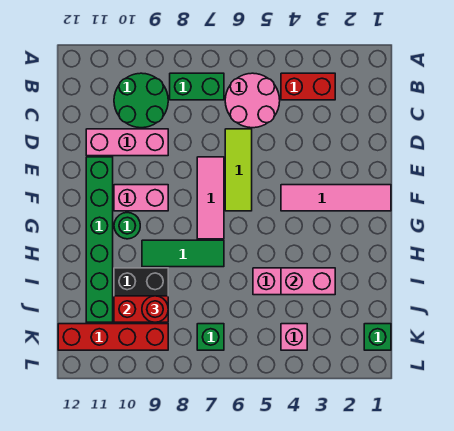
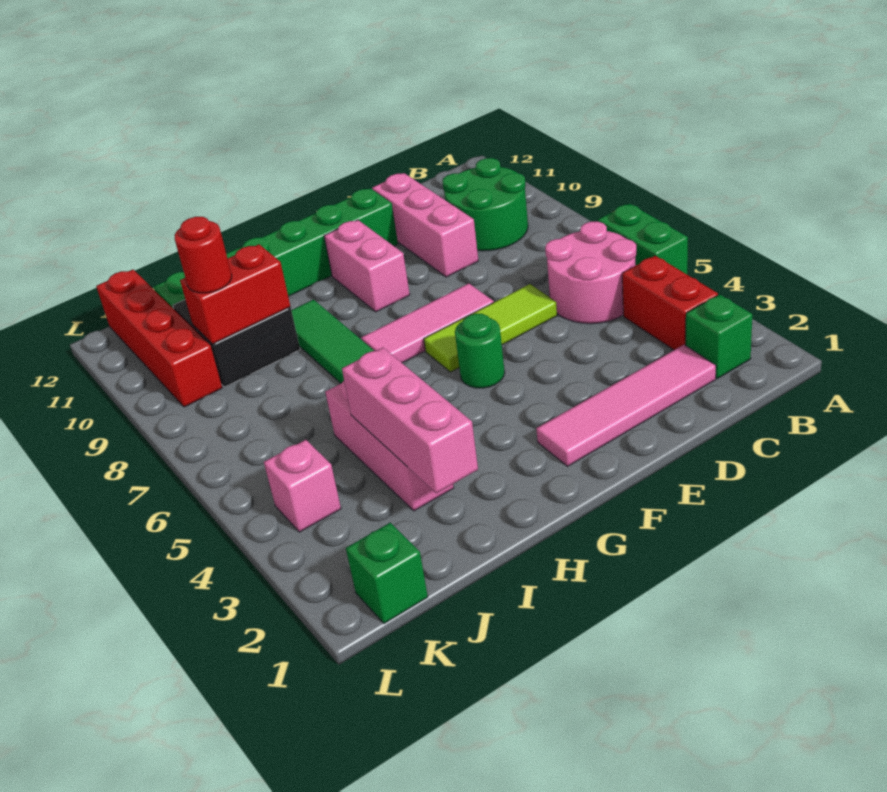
green brick B7:B8 level 1 -> green brick A5:A6 level 1
pink tile F1:F4 level 1 -> pink tile C2:F2 level 1
green round brick G10 level 1 -> green round brick F5 level 1
pink brick I3:I4 level 2 -> pink brick I2:I4 level 2
red brick J9:J10 level 2 -> red brick I9:J9 level 2
green brick K7 level 1 -> green brick B2 level 1

